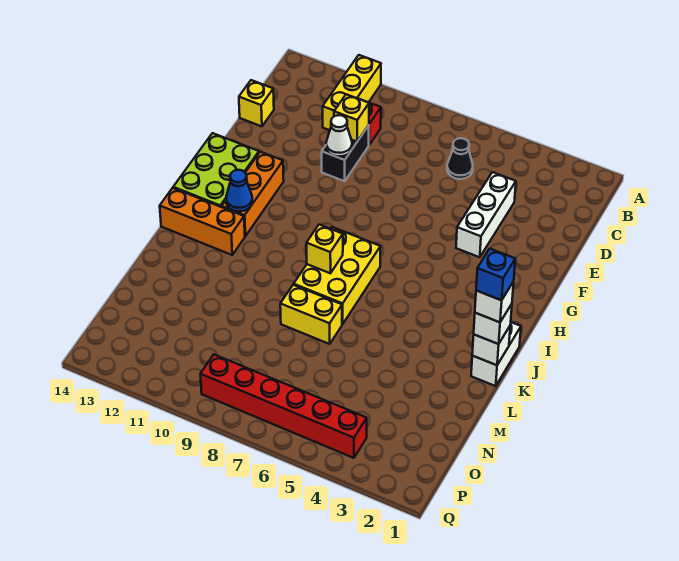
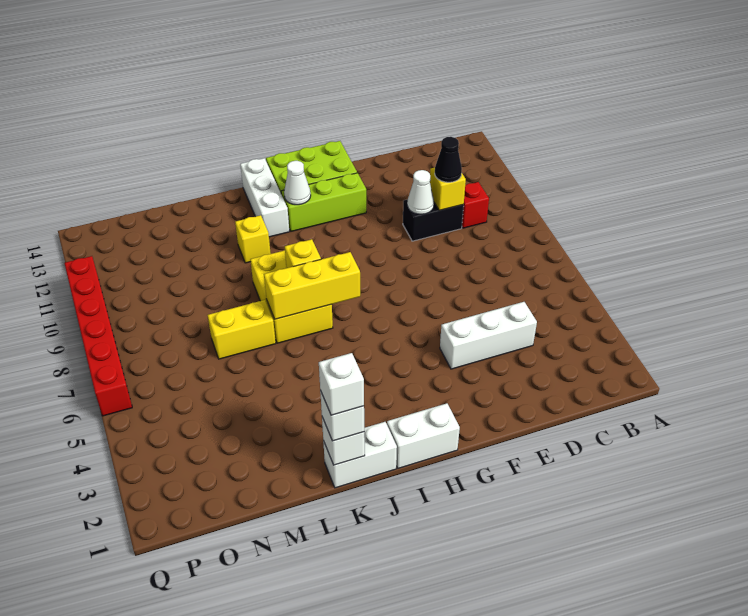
yellow brick A11:C11 level 1 -> yellow brick I7:K7 level 2
black cone C6 level 1 -> black cone D10 level 3
yellow brick D14 level 1 -> yellow brick K11 level 1
orange brick G12:I12 level 1 -> lime brick G12:I12 level 1
none -> white brick H1:I1 level 1
yellow brick I7:K8 level 1 -> yellow brick J7:K9 level 1
blue cone I12 level 2 -> white cone I12 level 2
orange brick J12:J14 level 1 -> white brick J12:J14 level 1
blue brick K1 level 5 -> none
yellow brick L7:L8 level 1 -> yellow brick L7:M7 level 1
red brick P4:P9 level 1 -> red brick Q6:Q11 level 1

